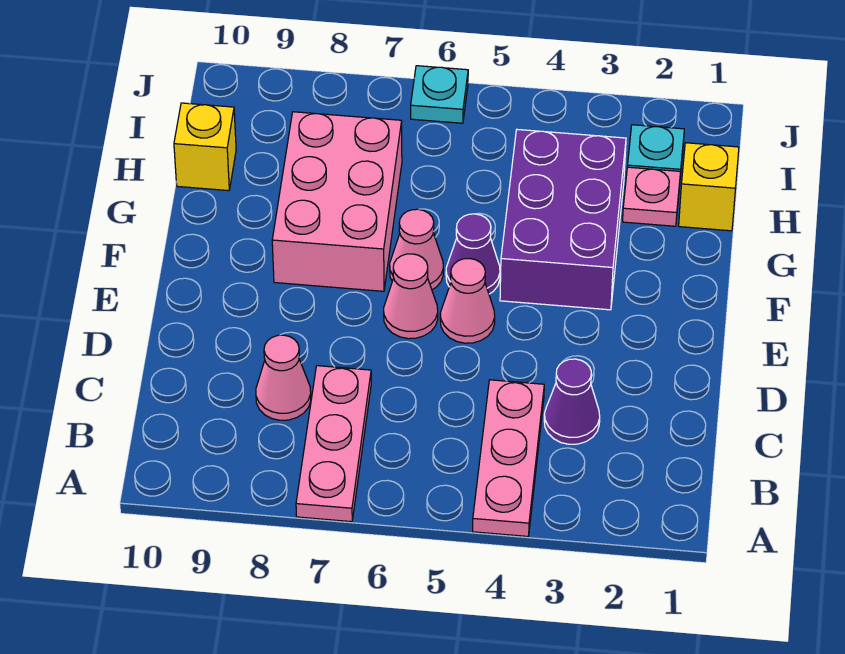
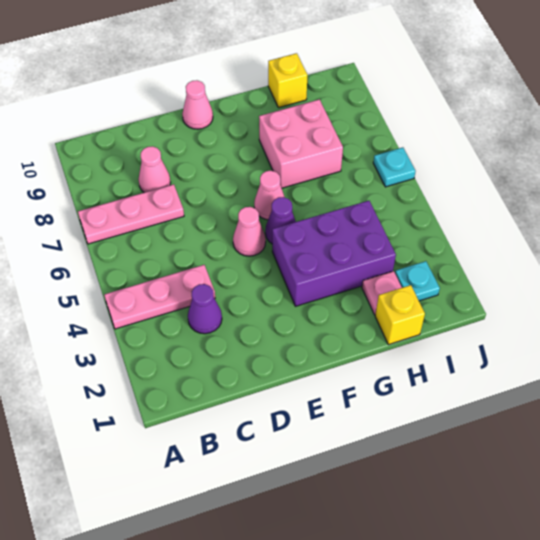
pink cone E6 level 1 -> pink cone E10 level 1
pink brick F7:H8 level 1 -> pink brick G7:H8 level 1

